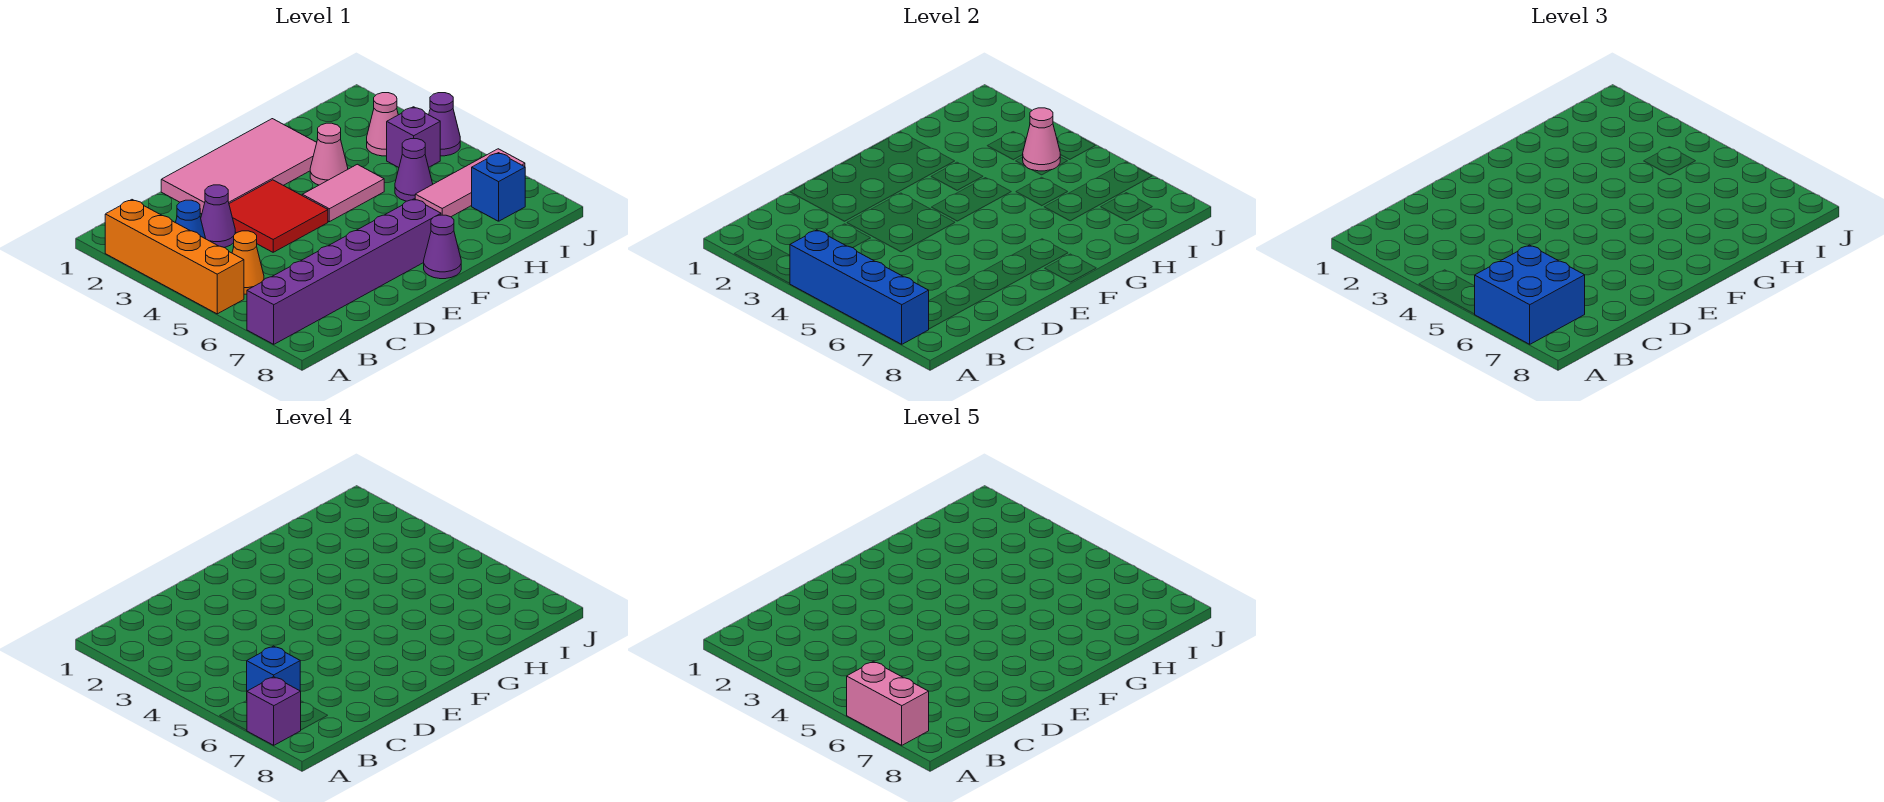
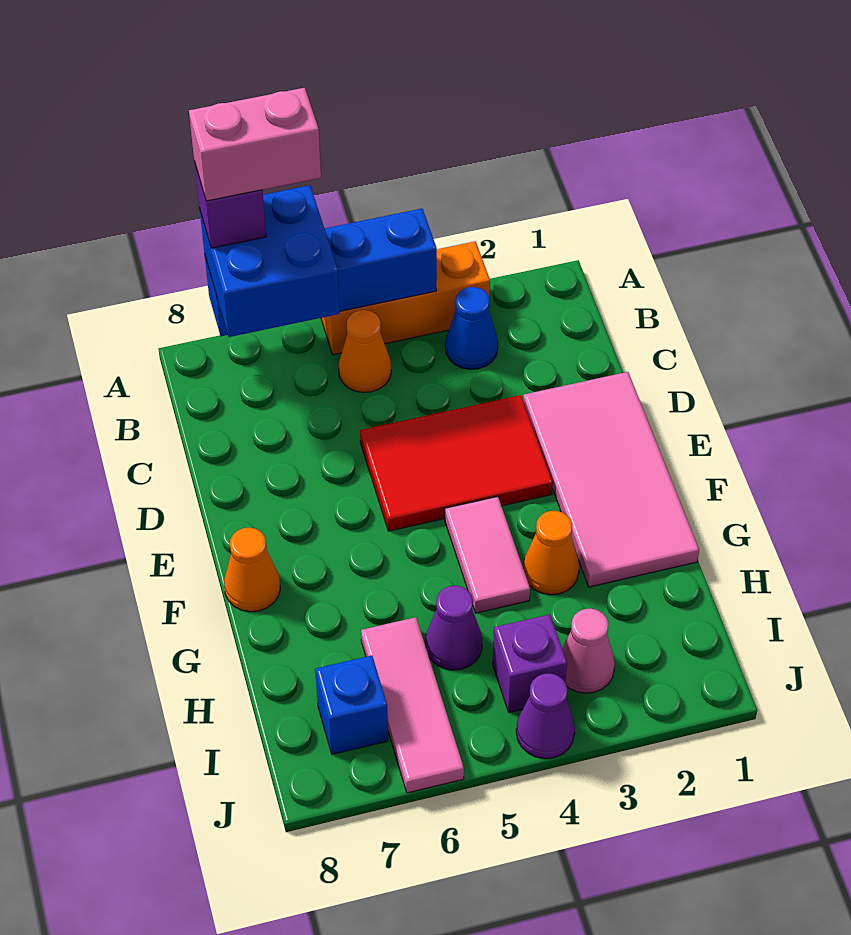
orange brick A2:A5 level 1 -> orange brick A3:A5 level 1
purple brick A7:F7 level 1 -> none
blue brick B6 level 4 -> none
purple cone C3 level 1 -> none
red tile D3:E4 level 1 -> red tile D3:E5 level 1
purple cone F8 level 1 -> orange cone F8 level 1
pink cone G3 level 1 -> orange cone G3 level 1
pink cone I4 level 2 -> none

